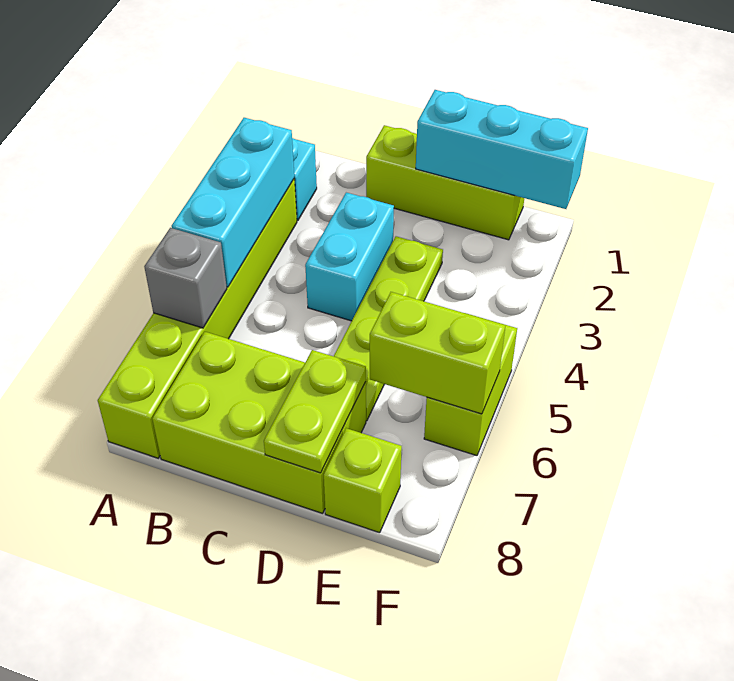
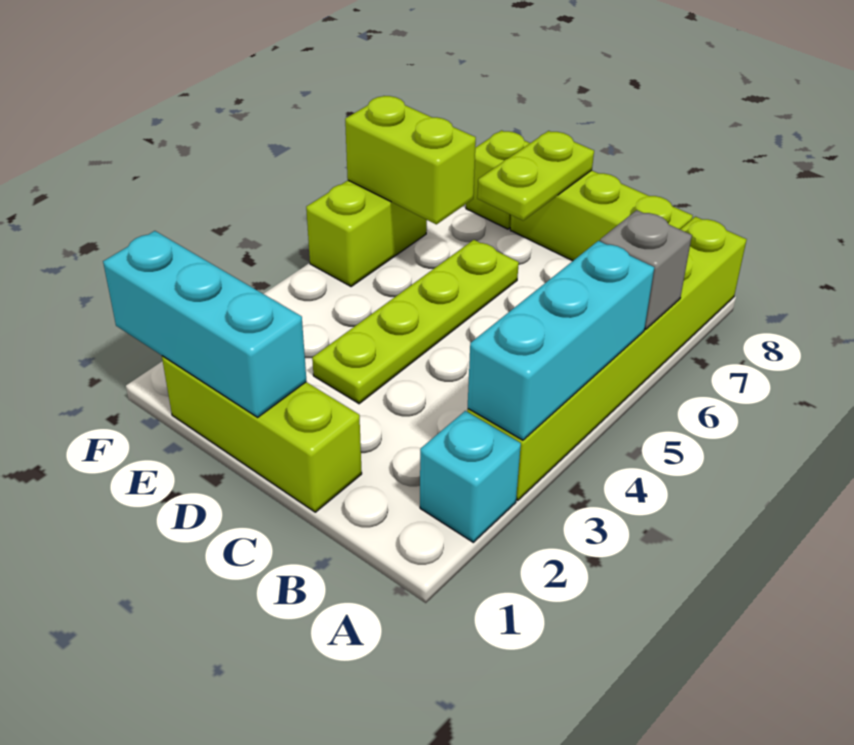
lime brick B7:D8 level 1 -> lime brick B8:D8 level 1
cyan brick C3:C4 level 1 -> none

